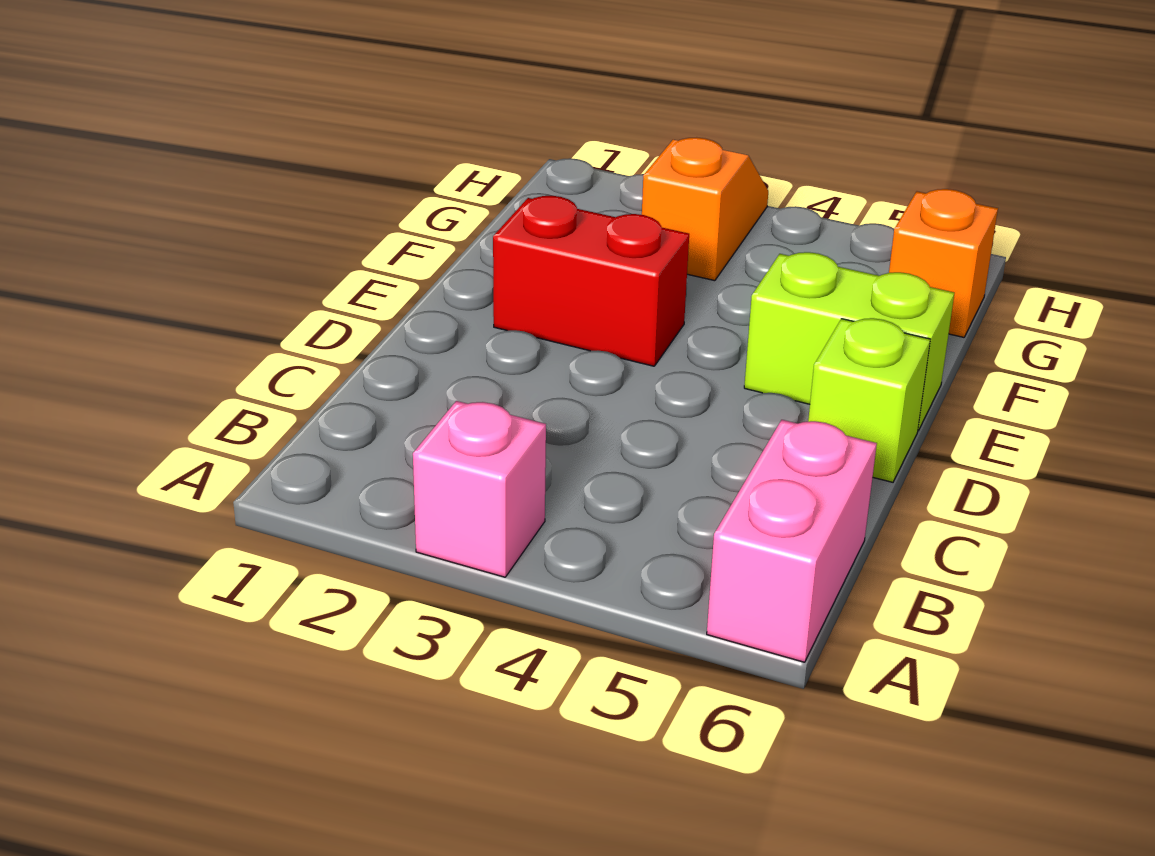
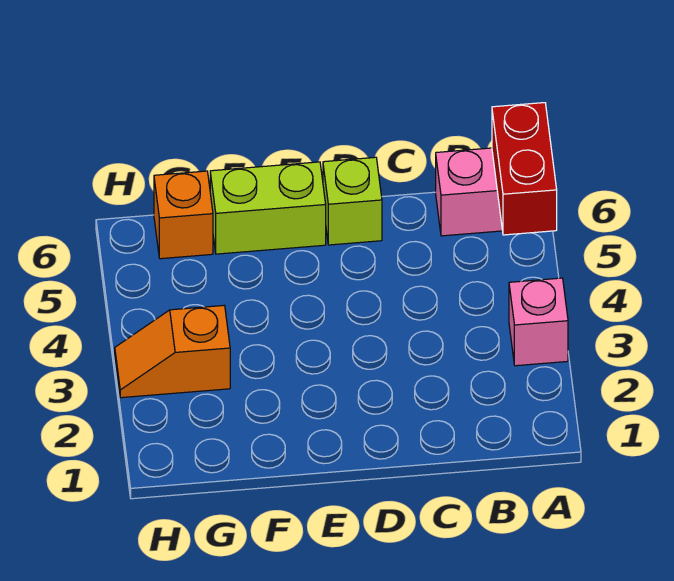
red brick E2:E3 level 1 -> red brick A5:A6 level 2
lime brick E5:E6 level 1 -> lime brick E6:F6 level 1

